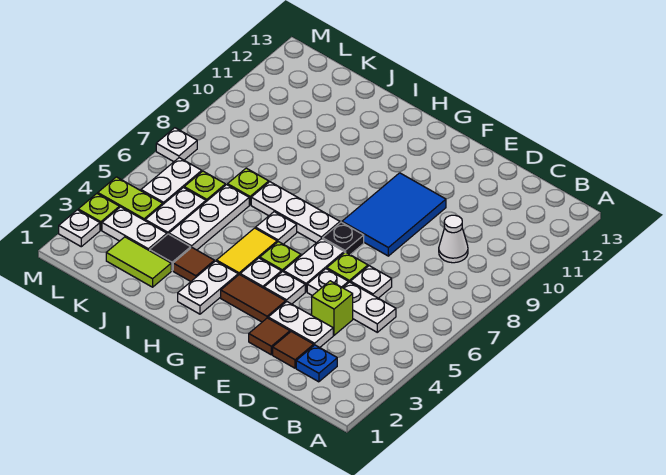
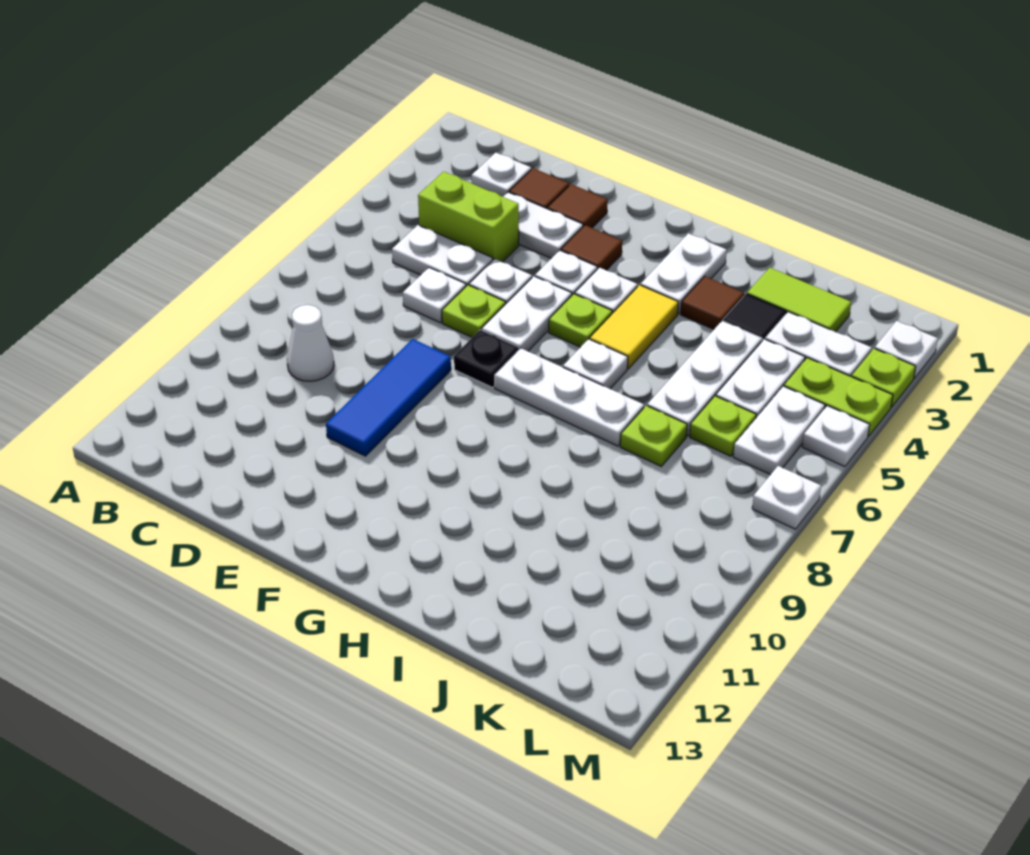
blue plate C2 level 1 -> white plate C2 level 1
lime brick D4 level 1 -> lime brick C4:D4 level 1
blue tile E8:F10 level 1 -> blue tile E8:E10 level 1
brown tile F3:G3 level 1 -> brown tile F3 level 1
none -> white plate M5 level 1

